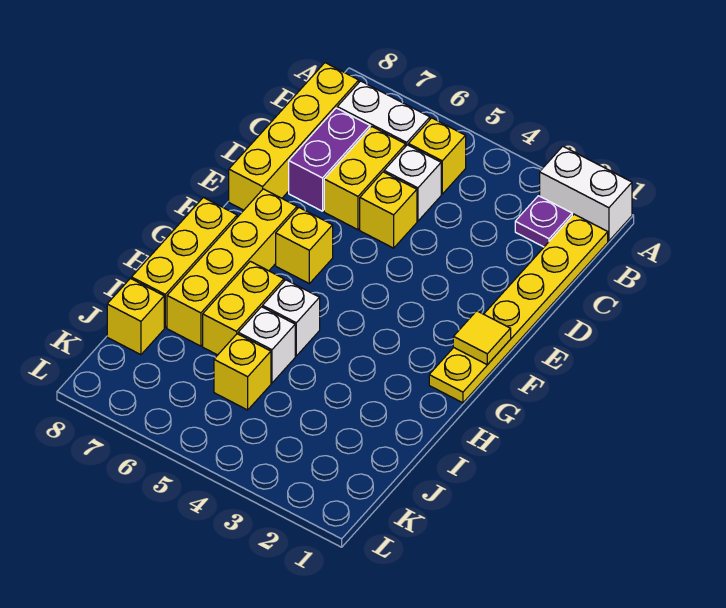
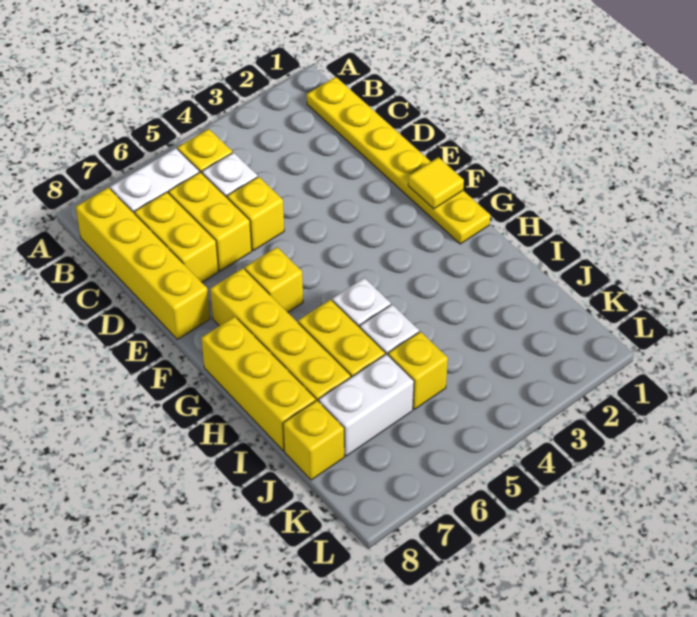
white brick A1:A2 level 1 -> white brick J6:J7 level 1
purple plate B2 level 1 -> none
purple brick C7:D7 level 1 -> yellow brick C7:D7 level 1

